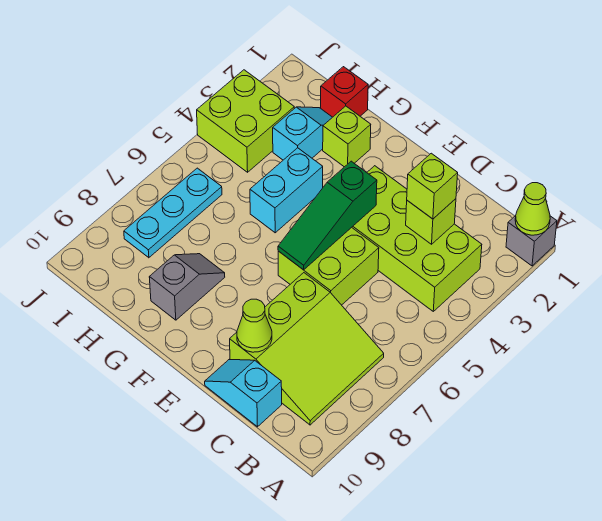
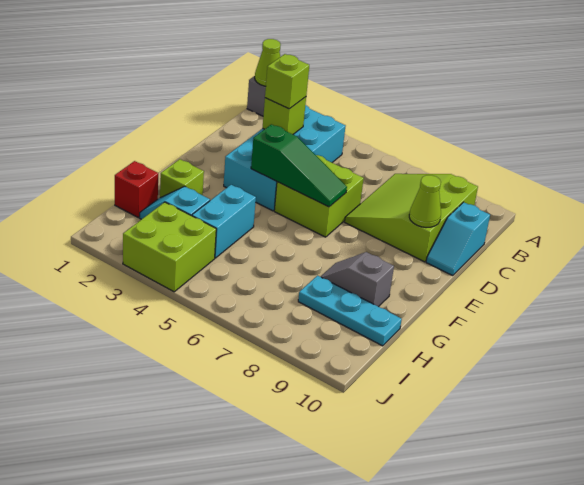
lime brick B3:E4 level 1 -> cyan brick B3:E4 level 1
lime slope B7:D9 level 1 top D -> lime slope B7:D9 level 1 top 9
cyan brick G4:G5 level 1 -> cyan brick G4:H4 level 1
cyan plate I6:I8 level 1 -> cyan plate H8:H10 level 1

